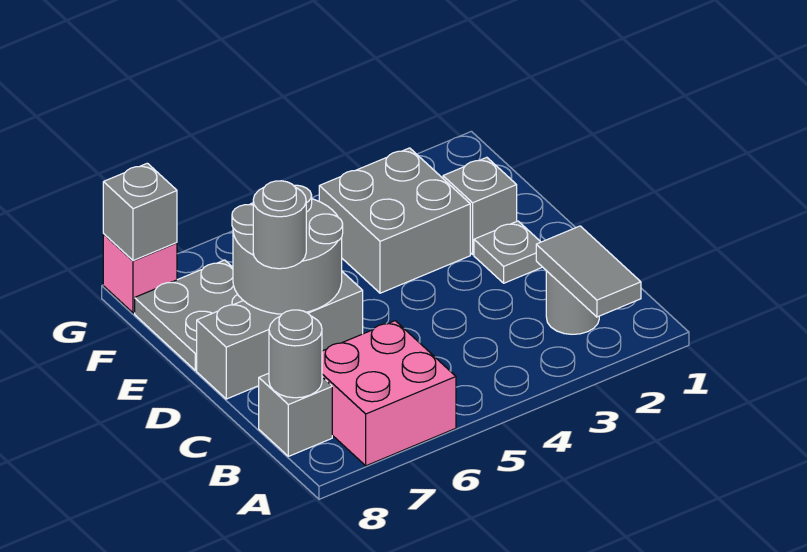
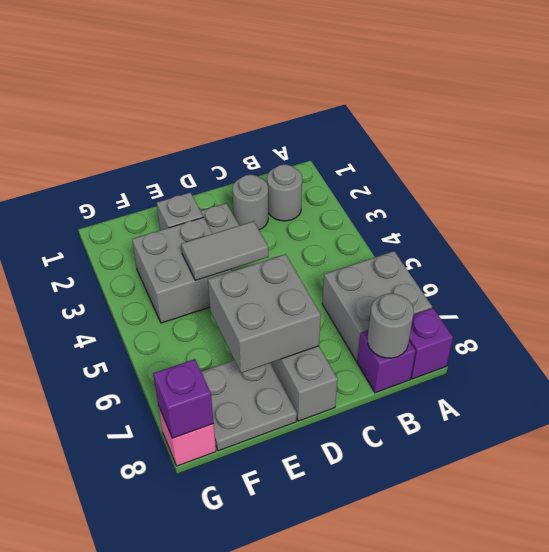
grey tile A2:B2 level 2 -> grey tile D4:E4 level 2
pink brick A6:B7 level 1 -> grey brick A6:B7 level 1
none -> purple brick A8 level 1
grey brick B8 level 1 -> purple brick B8 level 1
grey round brick D6:E7 level 2 -> grey brick D6:E7 level 2
grey round brick D7 level 3 -> grey round brick C2 level 1
grey brick G8 level 2 -> purple brick G8 level 2

